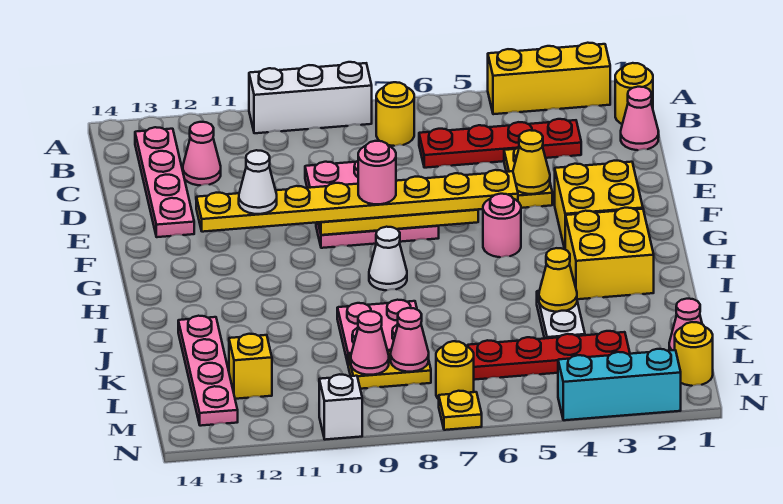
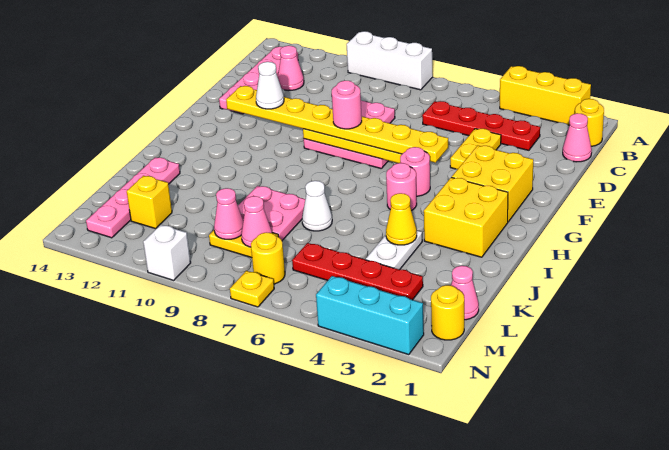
yellow round brick B7 level 1 -> none
yellow cone E4 level 2 -> none
none -> pink round brick H5 level 1
white cone H8 level 1 -> white cone J7 level 1

